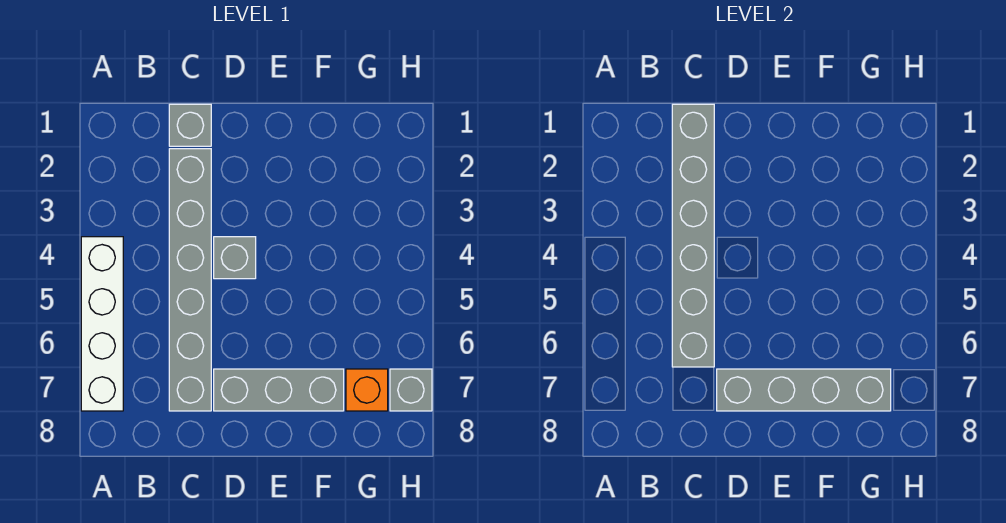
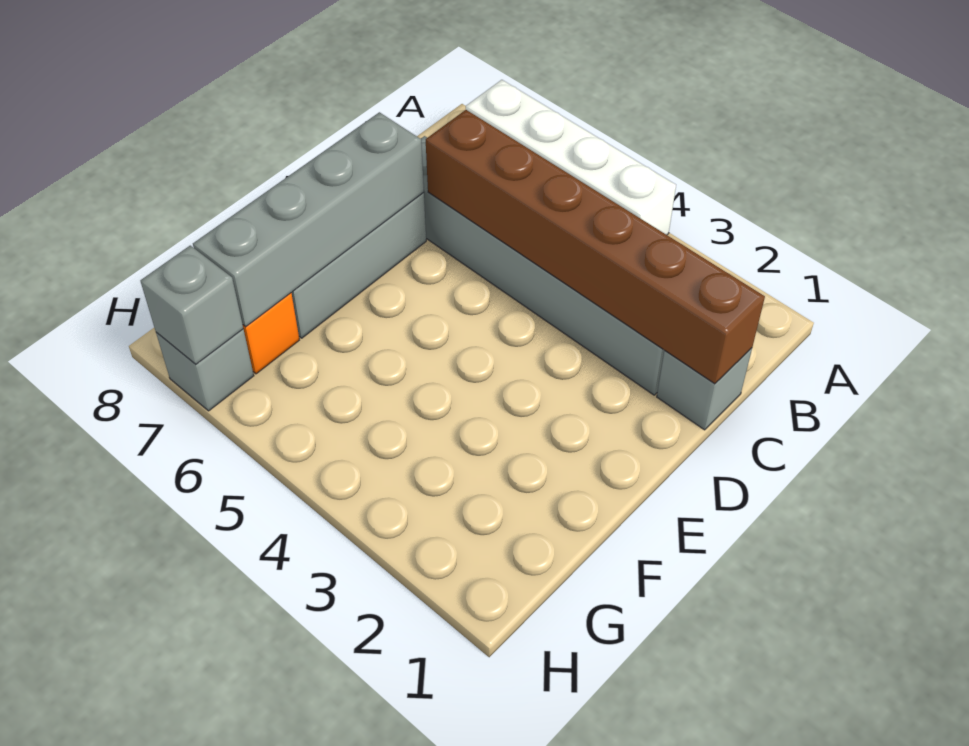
grey brick C1:C6 level 2 -> brown brick C1:C6 level 2
grey brick D4 level 1 -> grey brick H7 level 2

